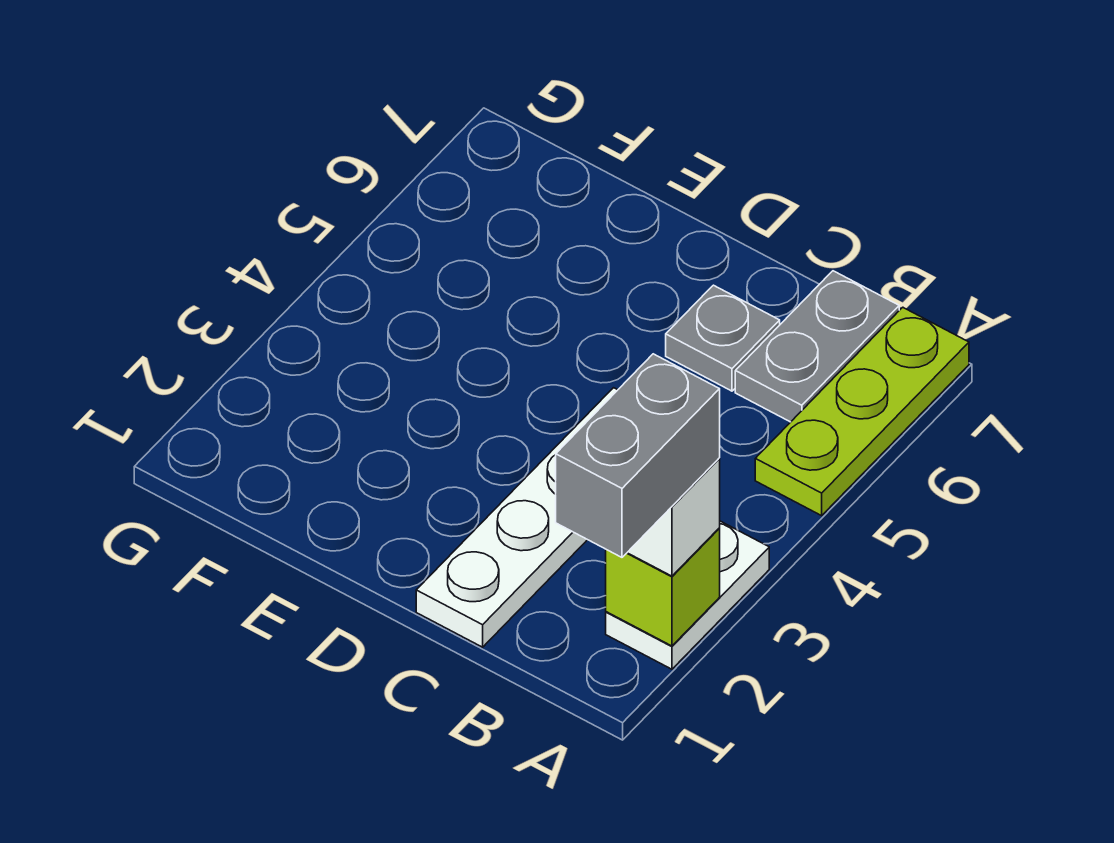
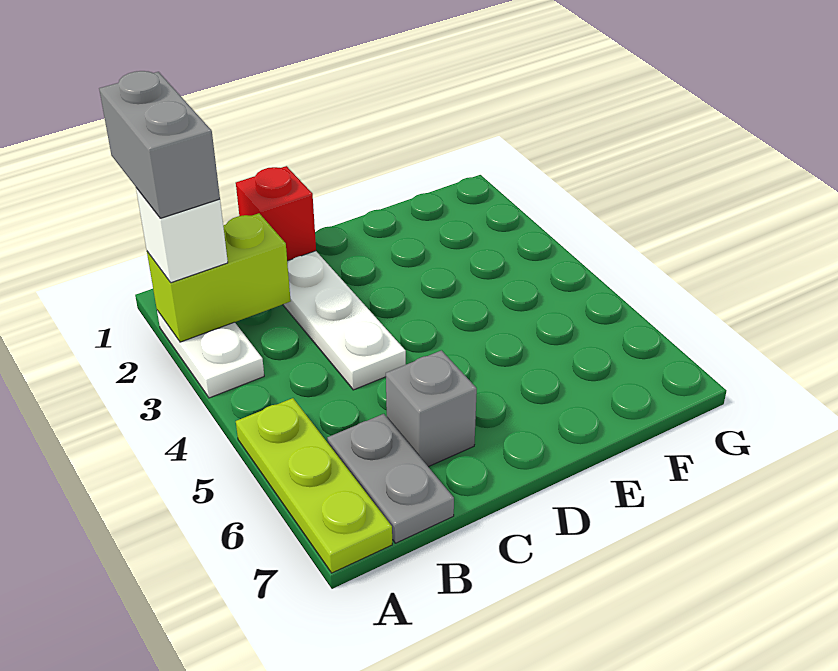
lime brick A2 level 2 -> lime brick A2:B2 level 2
none -> red brick C1 level 2
grey plate C6 level 1 -> grey brick C6 level 1

